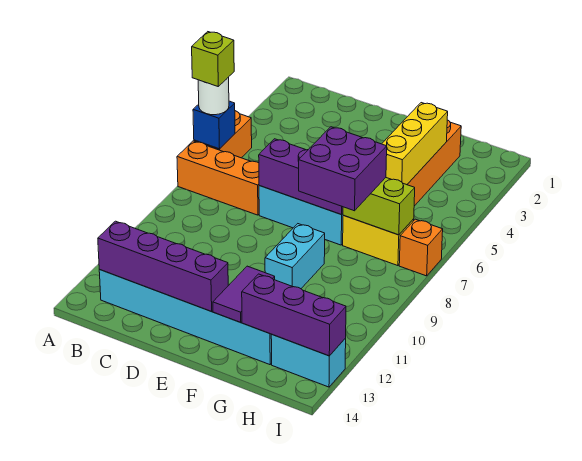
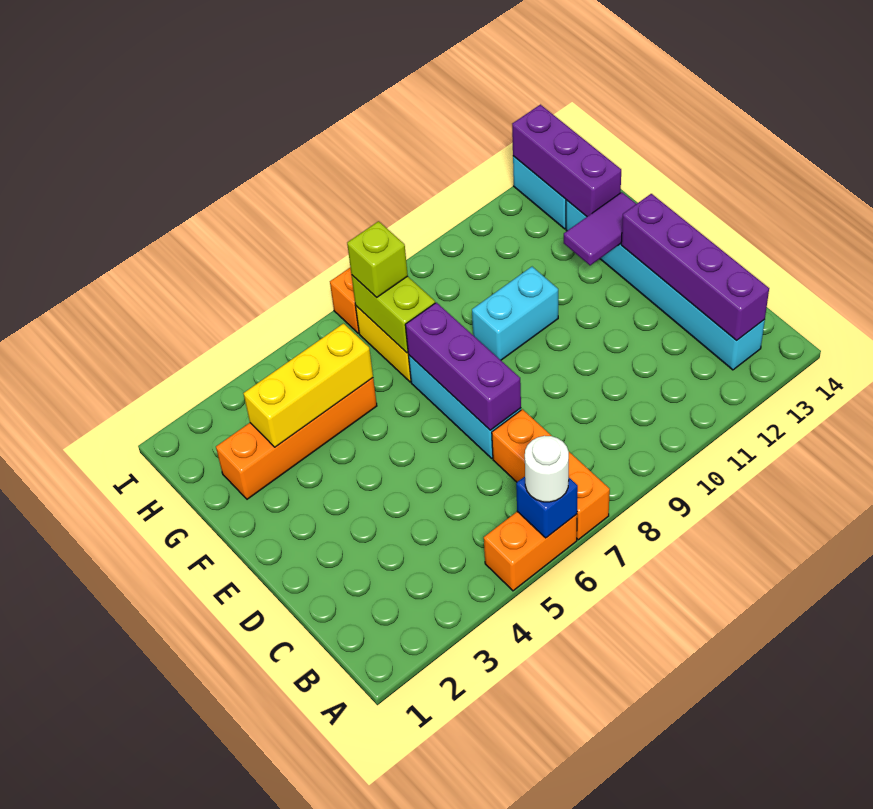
lime brick A6 level 4 -> lime brick H7 level 3
purple brick F7:G8 level 3 -> none

